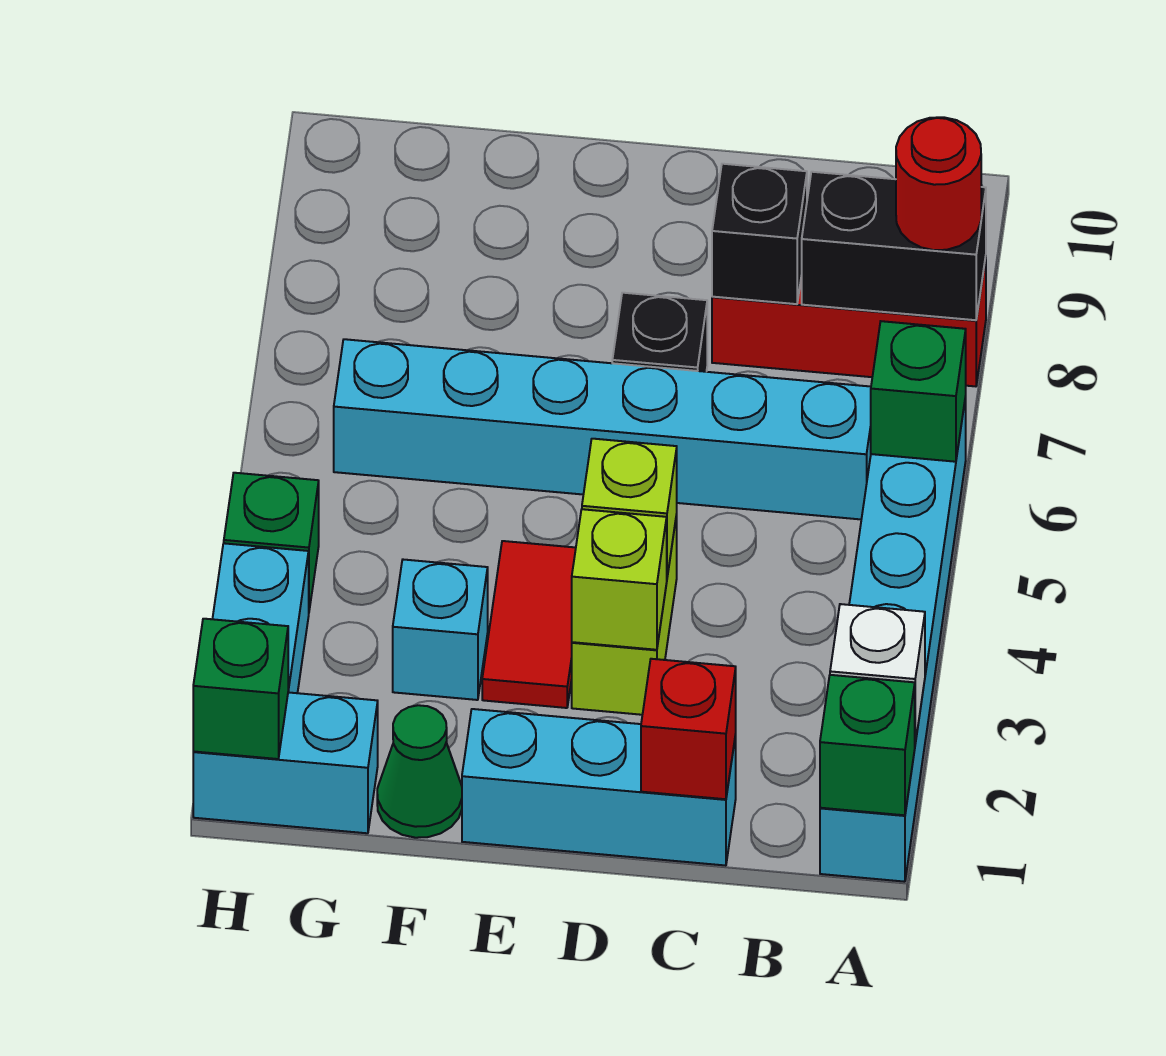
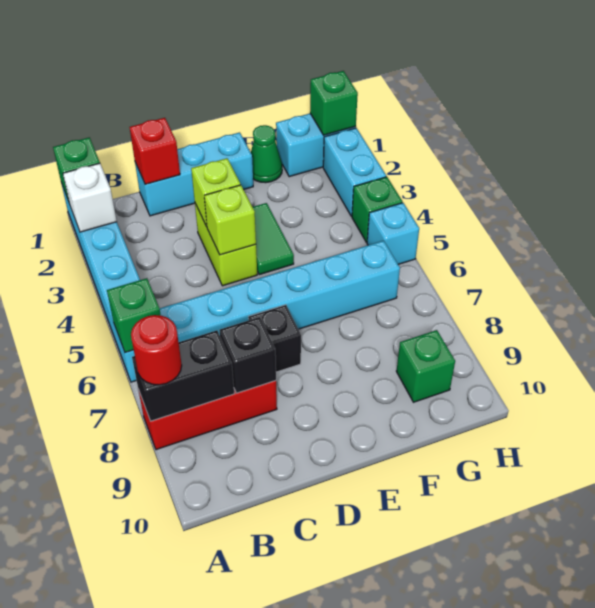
red tile E3:E4 level 1 -> green tile E3:E4 level 1
cyan brick F3 level 1 -> cyan brick H5 level 1
none -> green brick G9 level 1

